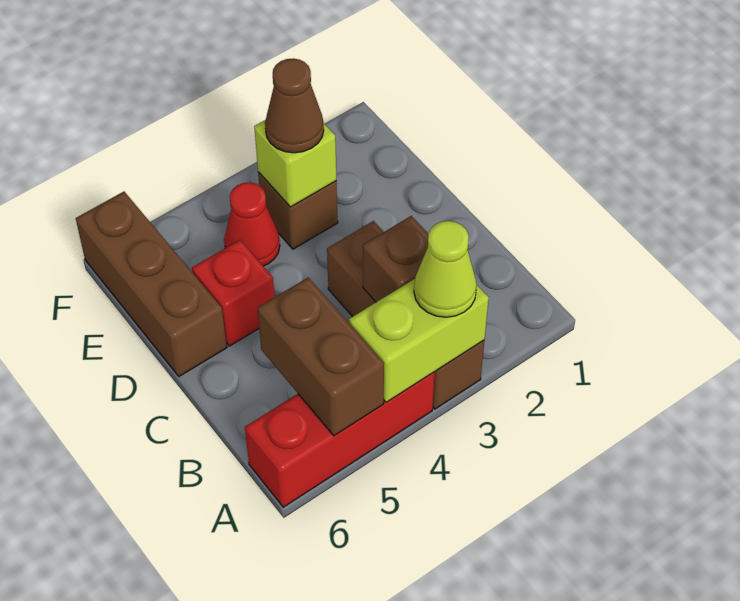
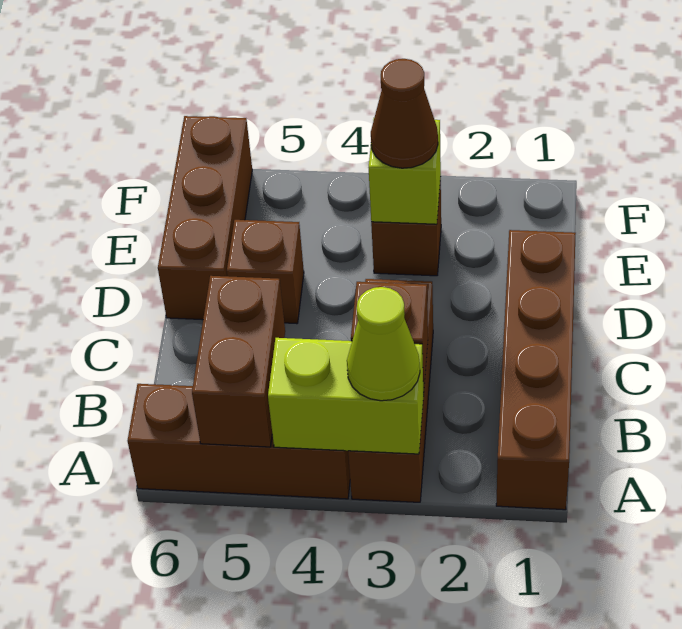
none -> brown brick A1:D1 level 1
red brick A4:A6 level 1 -> brown brick A4:A6 level 1
red brick D5 level 1 -> brown brick D5 level 1
red cone E4 level 1 -> none

